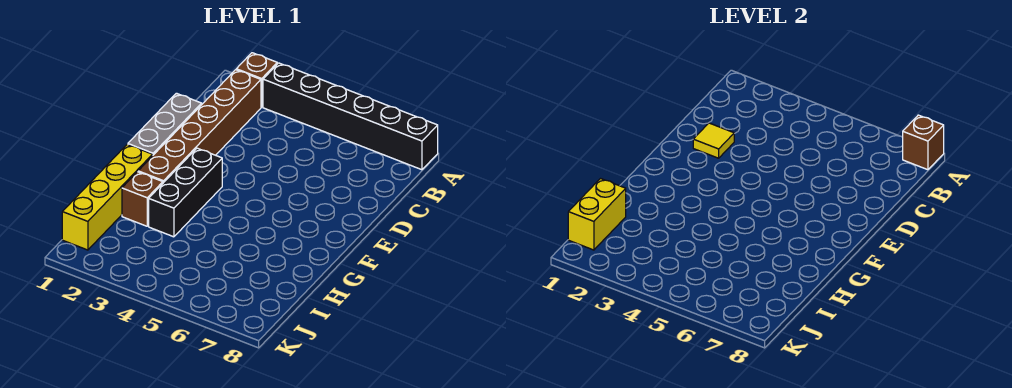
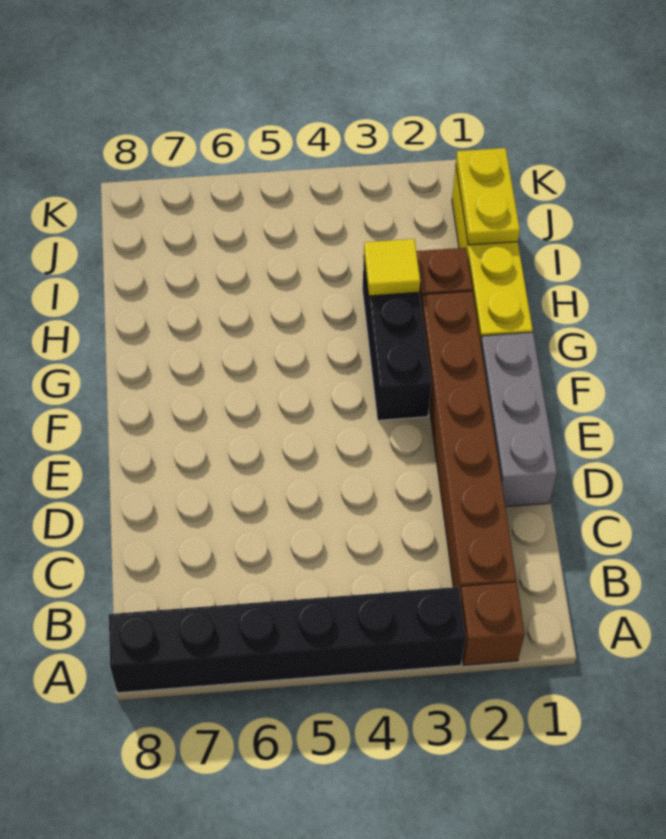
brown brick A8 level 2 -> none
yellow tile D2 level 2 -> yellow tile H3 level 2
yellow brick I1:J1 level 2 -> yellow plate I1:J1 level 2

